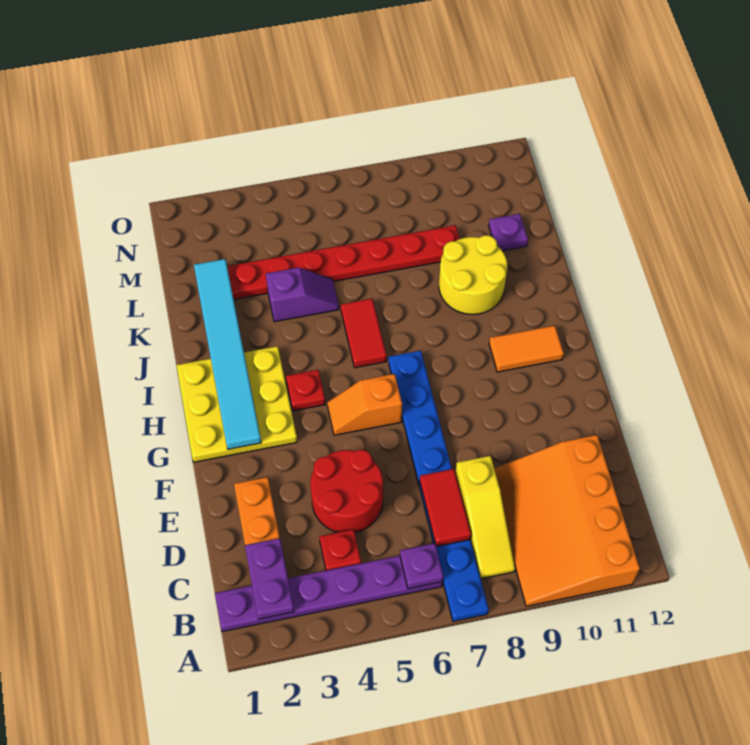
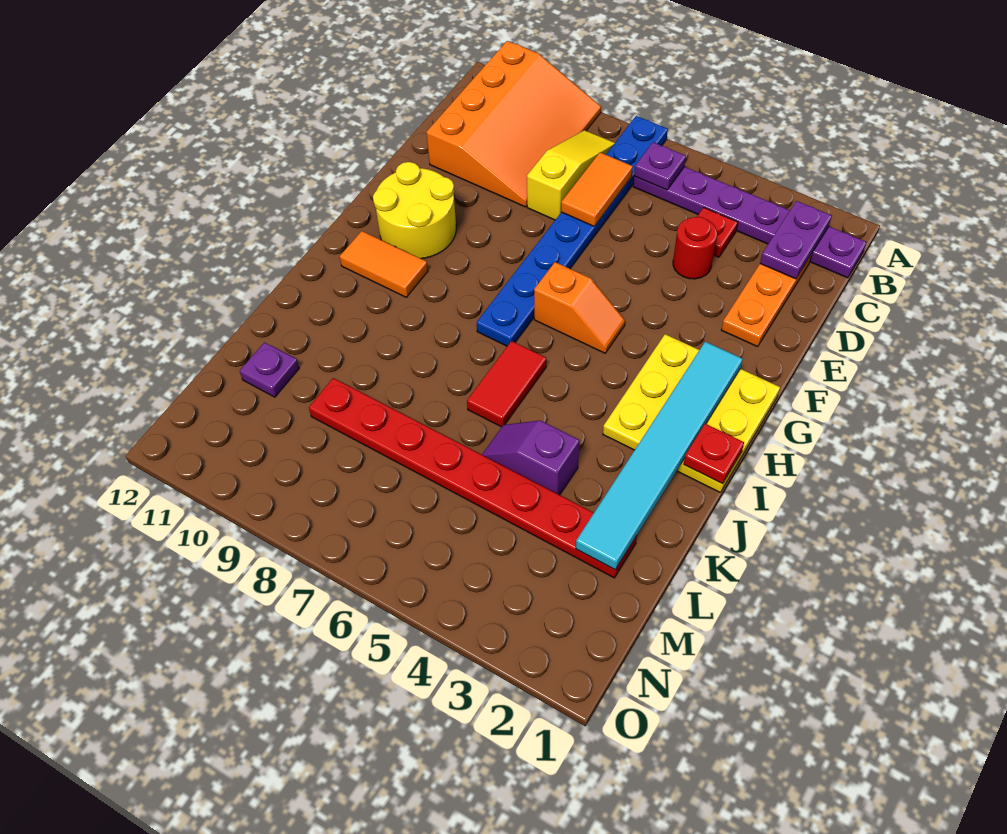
red tile C7:D7 level 2 -> orange tile C7:D7 level 2
red round brick D4:E5 level 1 -> red round brick D4 level 1
red plate H4 level 1 -> red plate I1 level 2
yellow round brick J9:K10 level 1 -> yellow round brick F10:G11 level 1

